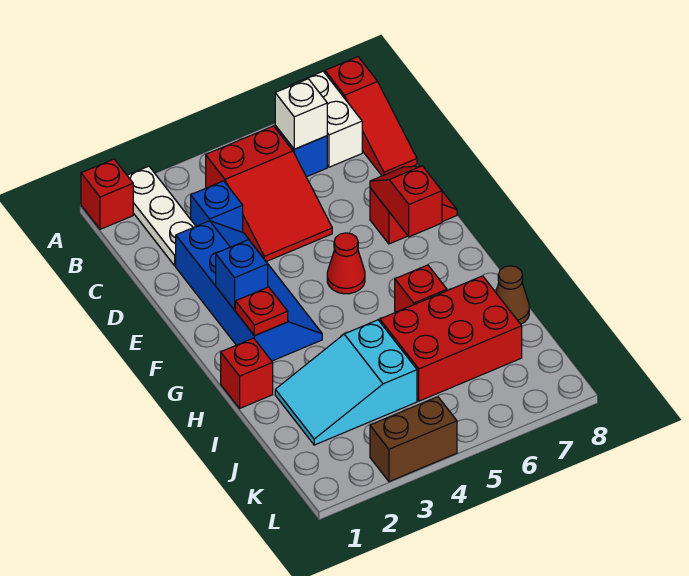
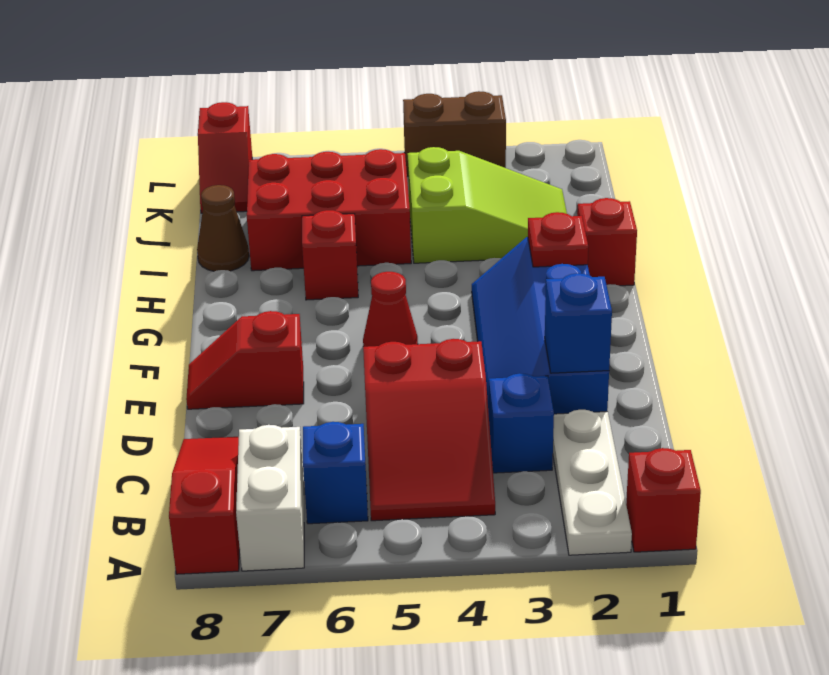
red slope B4:D5 level 1 top B -> red slope B4:D5 level 1 top D
white brick B6 level 2 -> none
red slope E7:F7 level 2 top F -> red slope K8:L8 level 1 top L
blue brick F2 level 2 -> blue brick D2 level 2
cyan slope I2:J4 level 1 top 4 -> lime slope I2:J4 level 1 top 4

